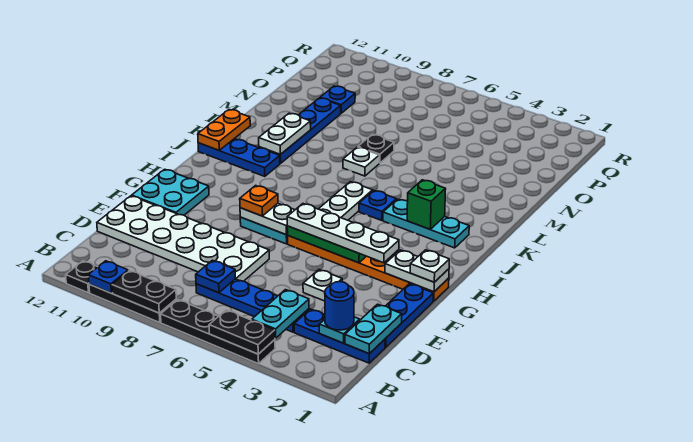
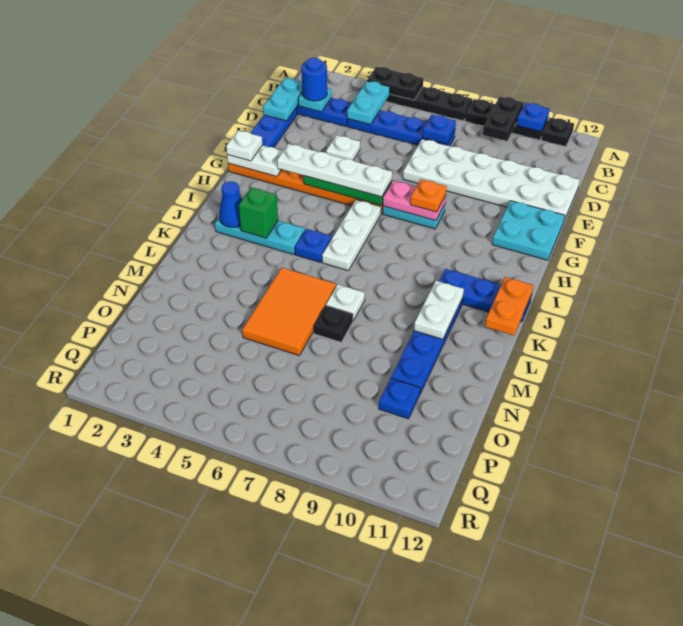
black plate A8:A9 level 2 -> black plate A9:B9 level 2
white plate G7:G8 level 2 -> pink plate G7:G8 level 2
none -> blue cone J2 level 2
none -> orange tile L5:N6 level 1

